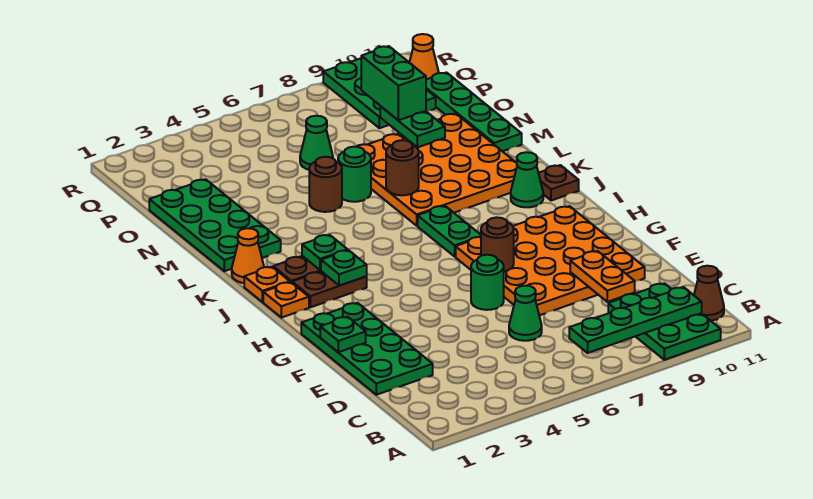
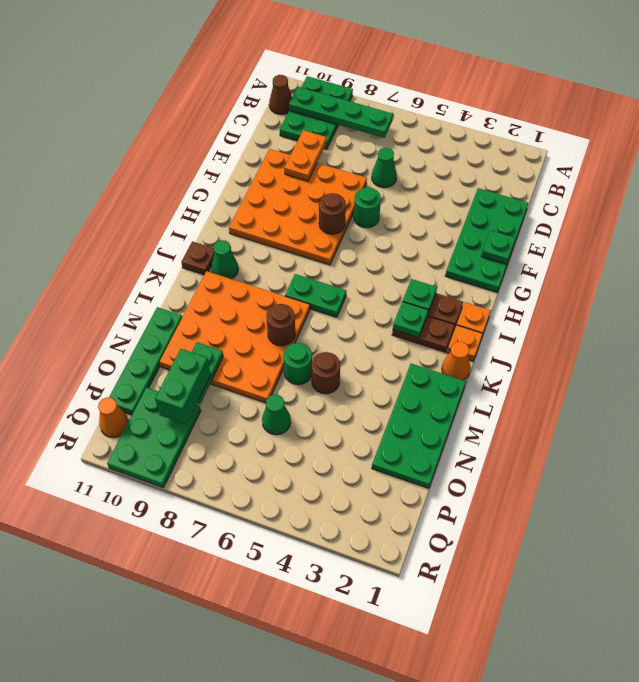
green plate I7:J7 level 1 -> green plate J6:J7 level 1

